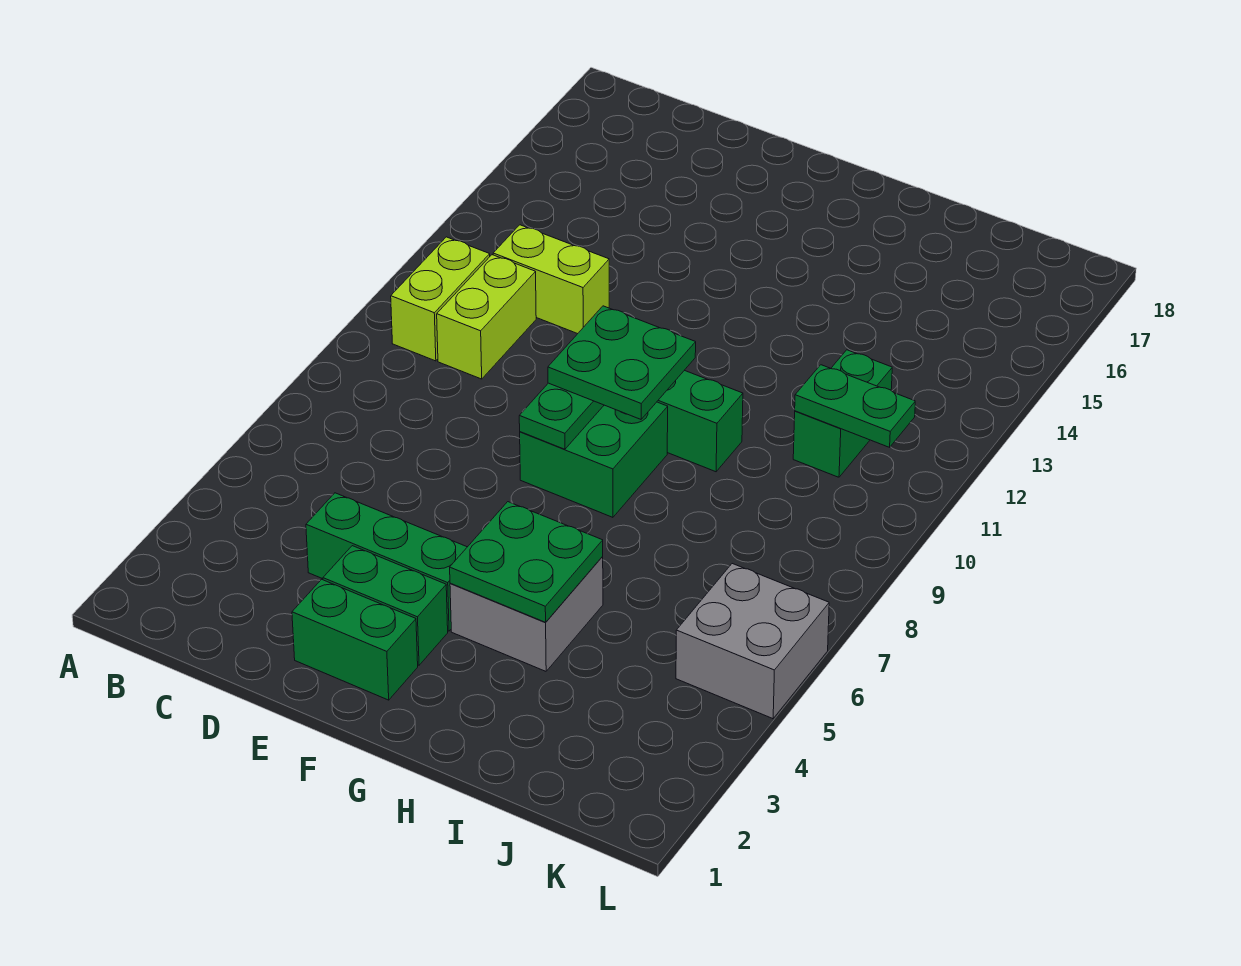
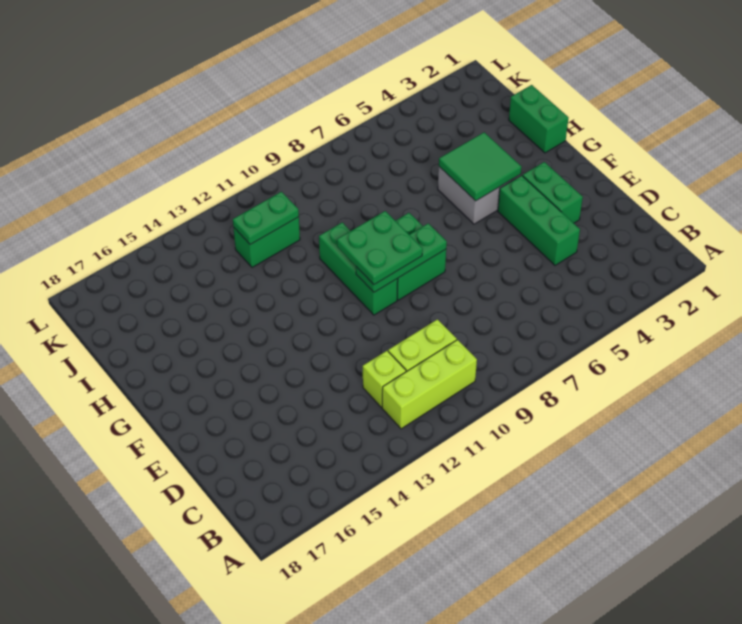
lime brick B10:B11 level 1 -> lime brick B10:B12 level 1
lime brick C12:D12 level 1 -> lime brick C12 level 1
green brick E2:F2 level 1 -> green brick H1:I1 level 1
green plate G4:H5 level 2 -> green tile G4:H5 level 2
green plate J11:K11 level 2 -> green plate J11:J12 level 2
grey brick K5:L6 level 1 -> none

